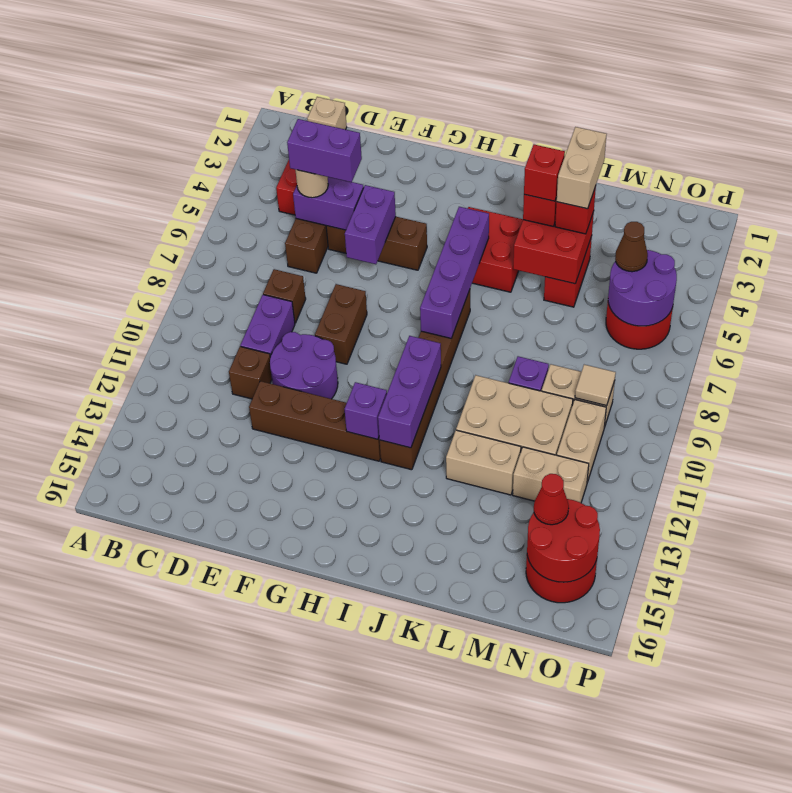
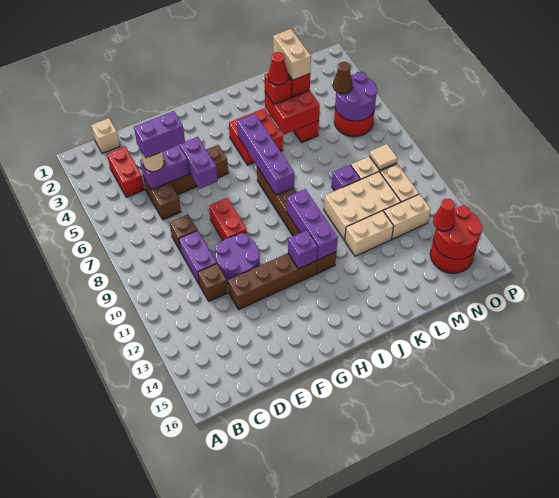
brown brick F8:F9 level 1 -> red brick F8:F9 level 1
red brick K4 level 4 -> red cone K4 level 4

